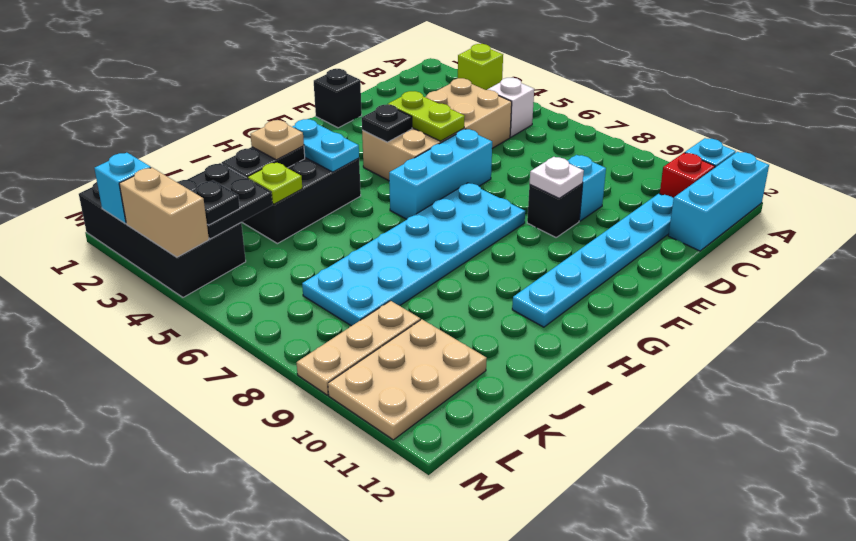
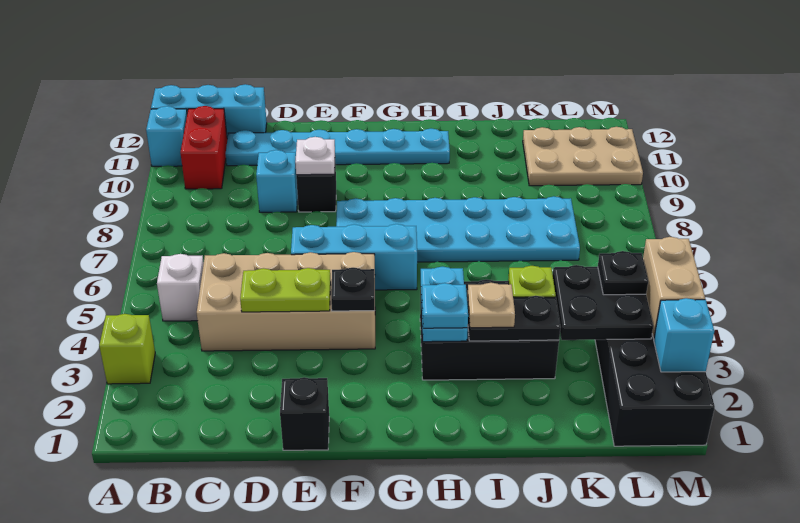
red brick B11 level 1 -> red brick B10:B11 level 1
lime plate E4:E5 level 2 -> lime plate D4:E4 level 2
none -> cyan plate H3 level 3
tan plate K9:M9 level 1 -> none

